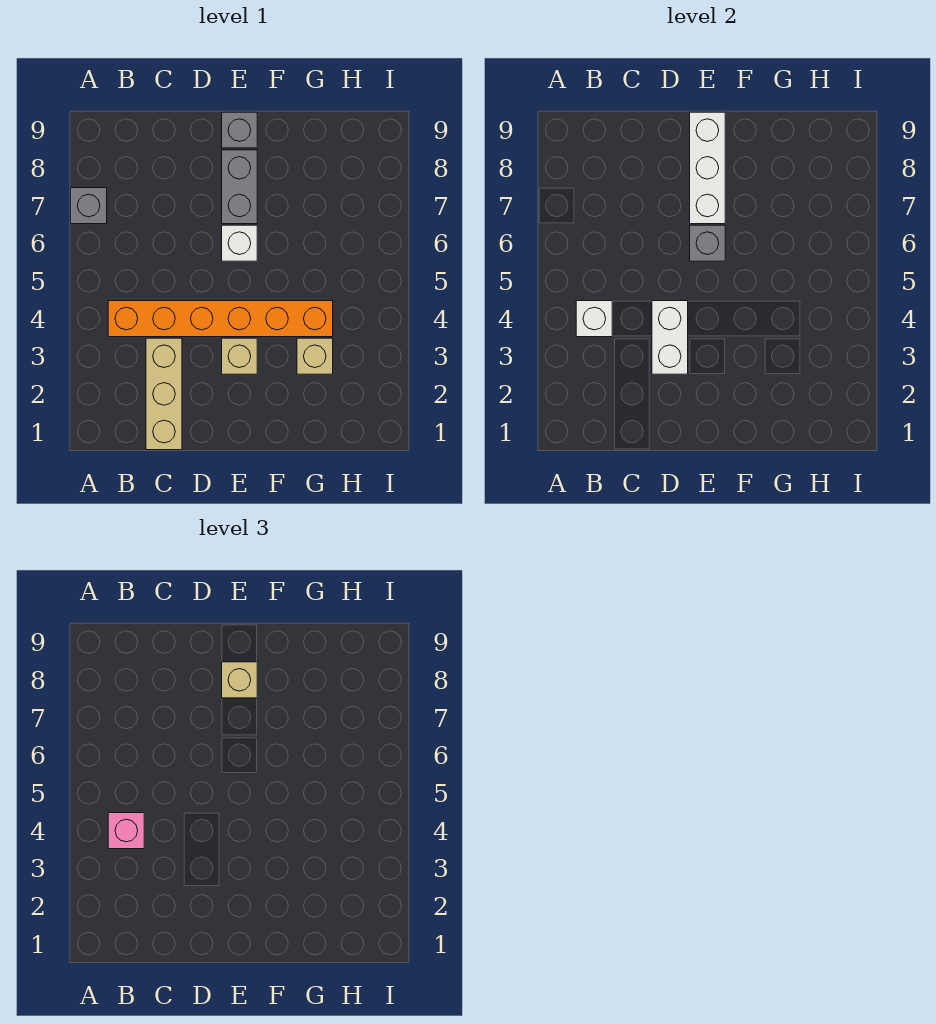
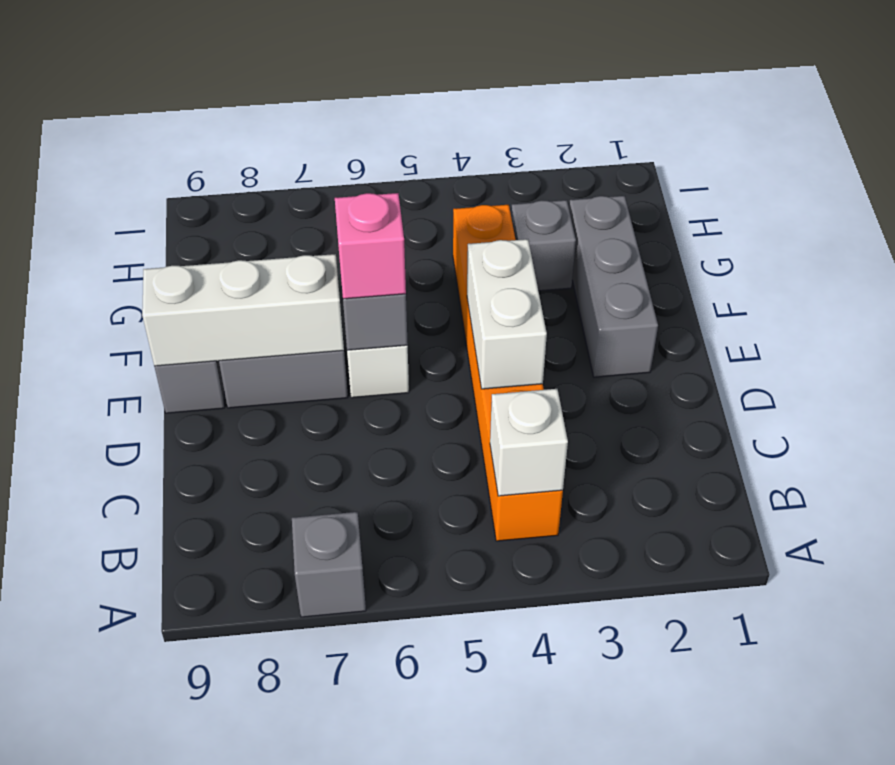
pink brick B4 level 3 -> pink brick E6 level 3
tan brick C1:C3 level 1 -> none
white brick D3:D4 level 2 -> white brick D4:E4 level 2
none -> grey brick E2:G2 level 1
tan brick E3 level 1 -> none
tan brick E8 level 3 -> none
tan brick G3 level 1 -> grey brick G3 level 1

